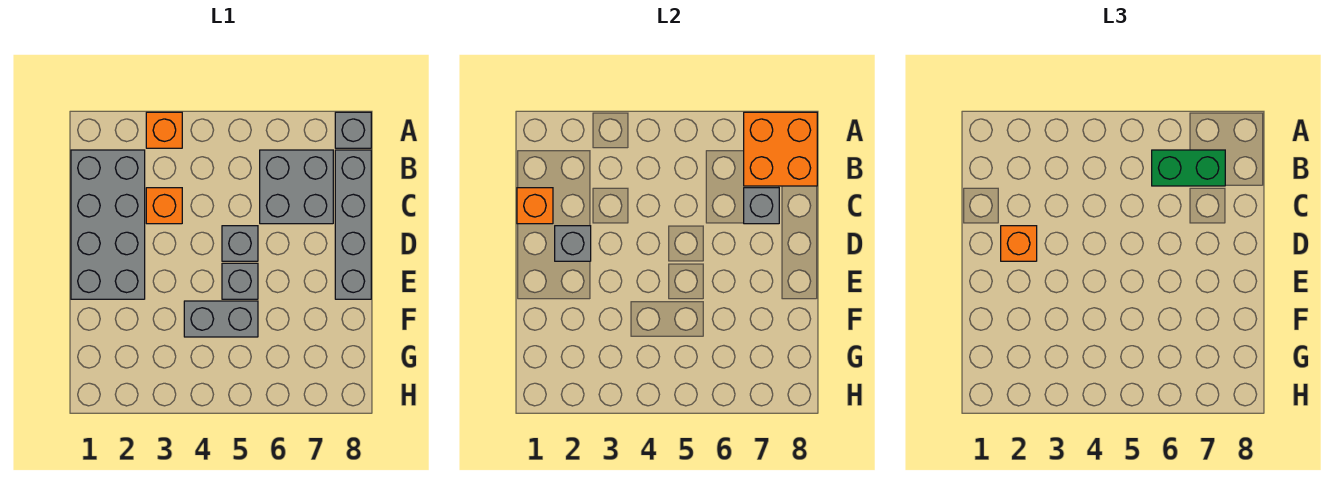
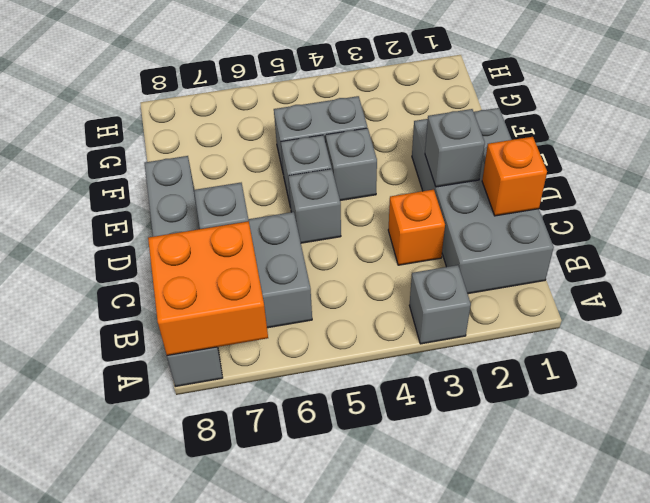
orange brick A3 level 1 -> grey brick A3 level 1
green brick B6:B7 level 3 -> none
orange brick D2 level 3 -> none
none -> grey brick E4 level 1

